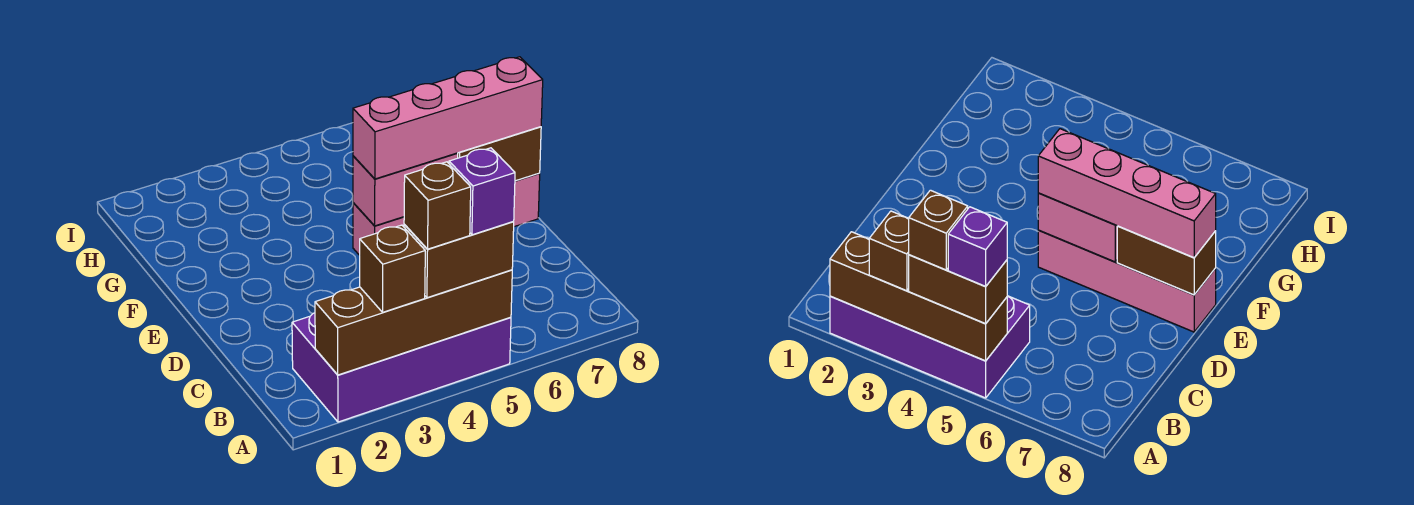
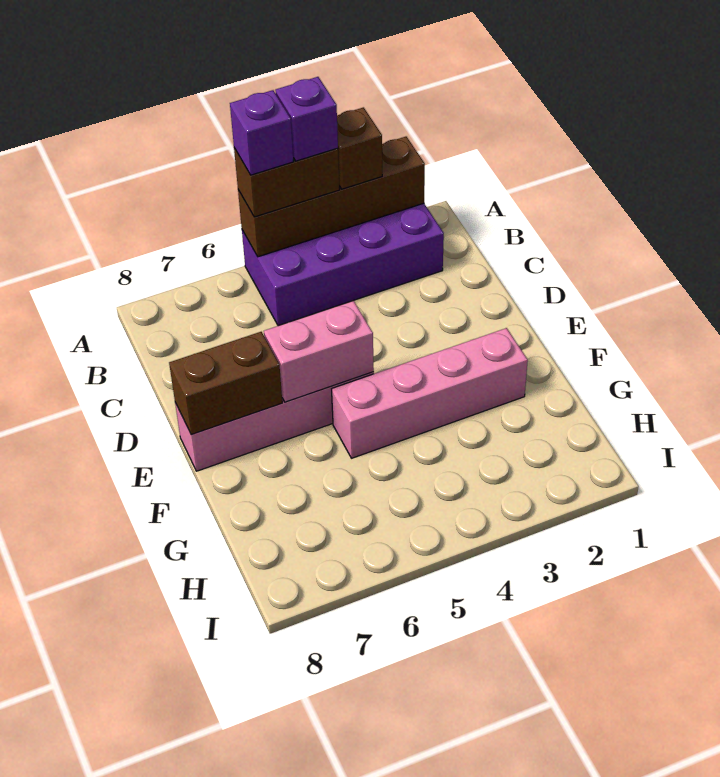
brown brick A4 level 4 -> purple brick A4 level 4
pink brick E5:E8 level 3 -> pink brick F2:F5 level 1

